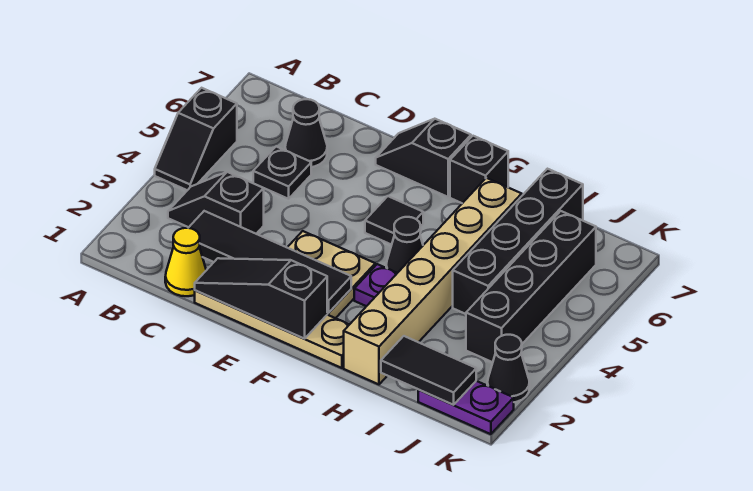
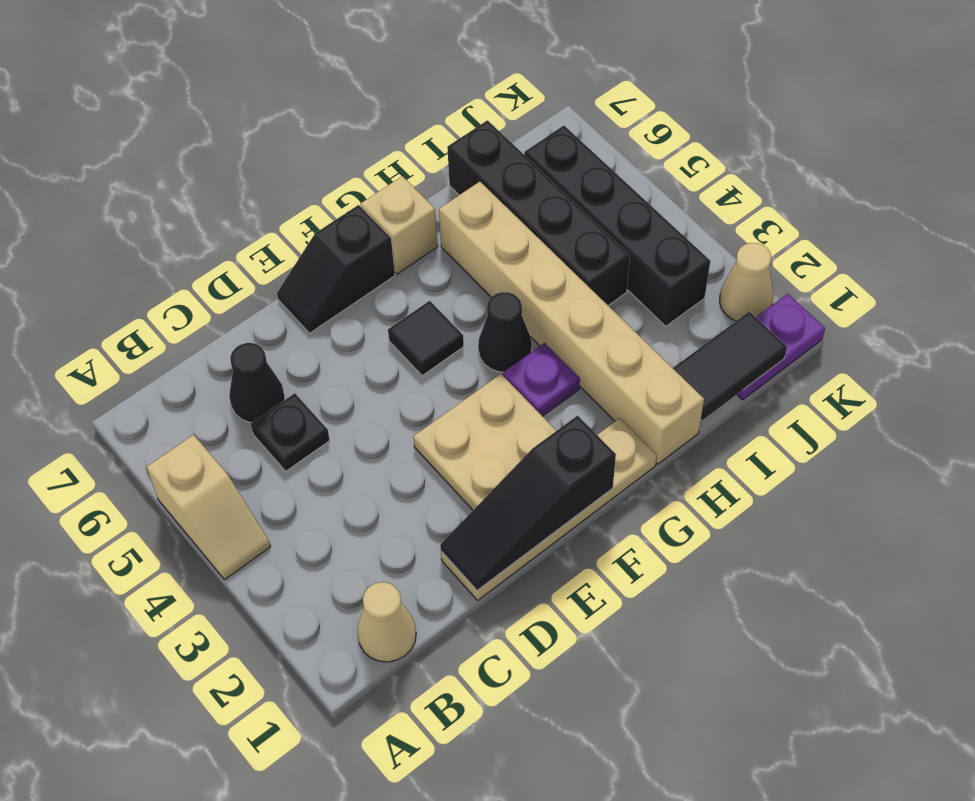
black slope A4:A5 level 1 top 5 -> tan slope A4:A5 level 1 top 5
none -> tan cone B1 level 1
black slope B3:C3 level 1 top C -> none
yellow cone C1 level 1 -> none
black tile C2:F2 level 2 -> none
black brick G7 level 1 -> tan brick G7 level 1
black cone K2 level 1 -> tan cone K2 level 1

